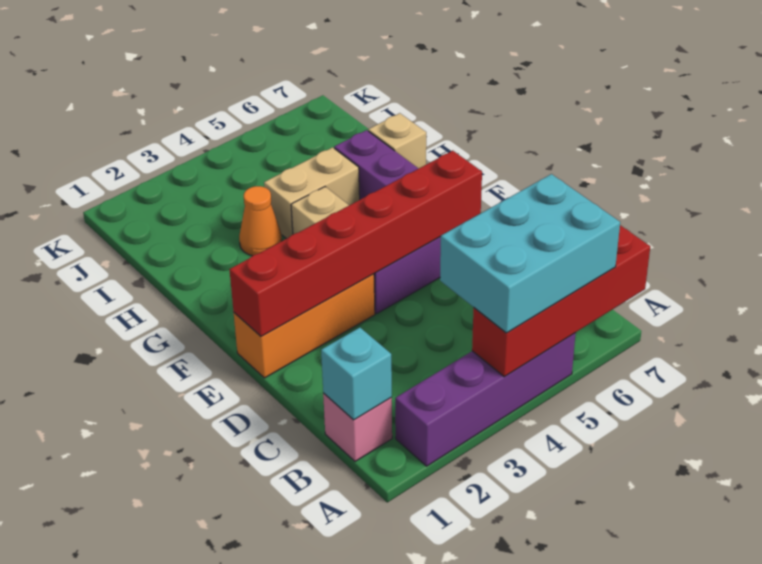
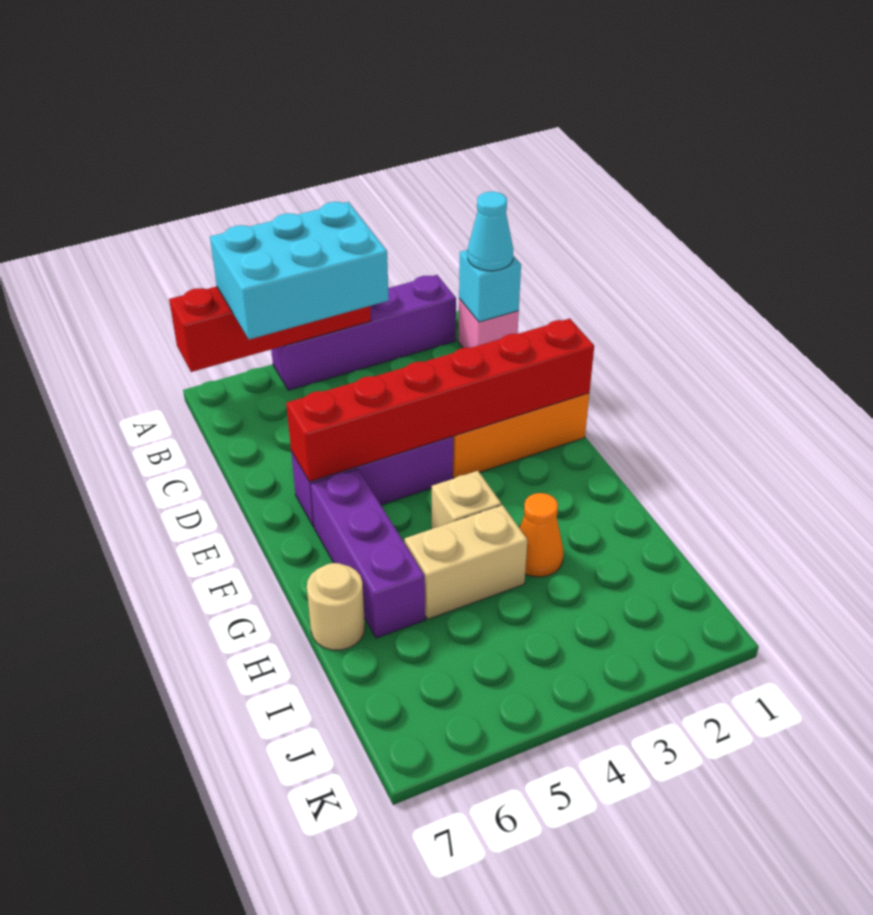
none -> cyan cone B1 level 3
tan brick H7 level 1 -> tan round brick H7 level 1

